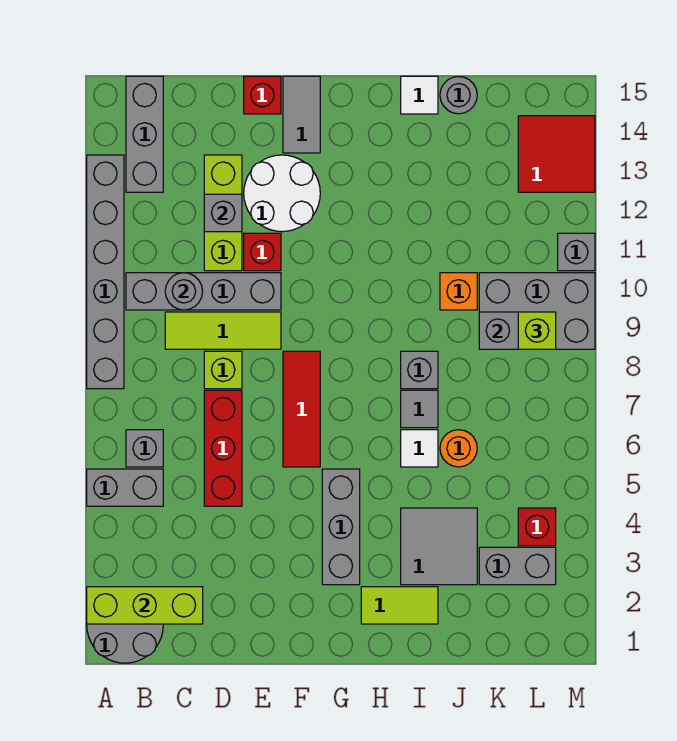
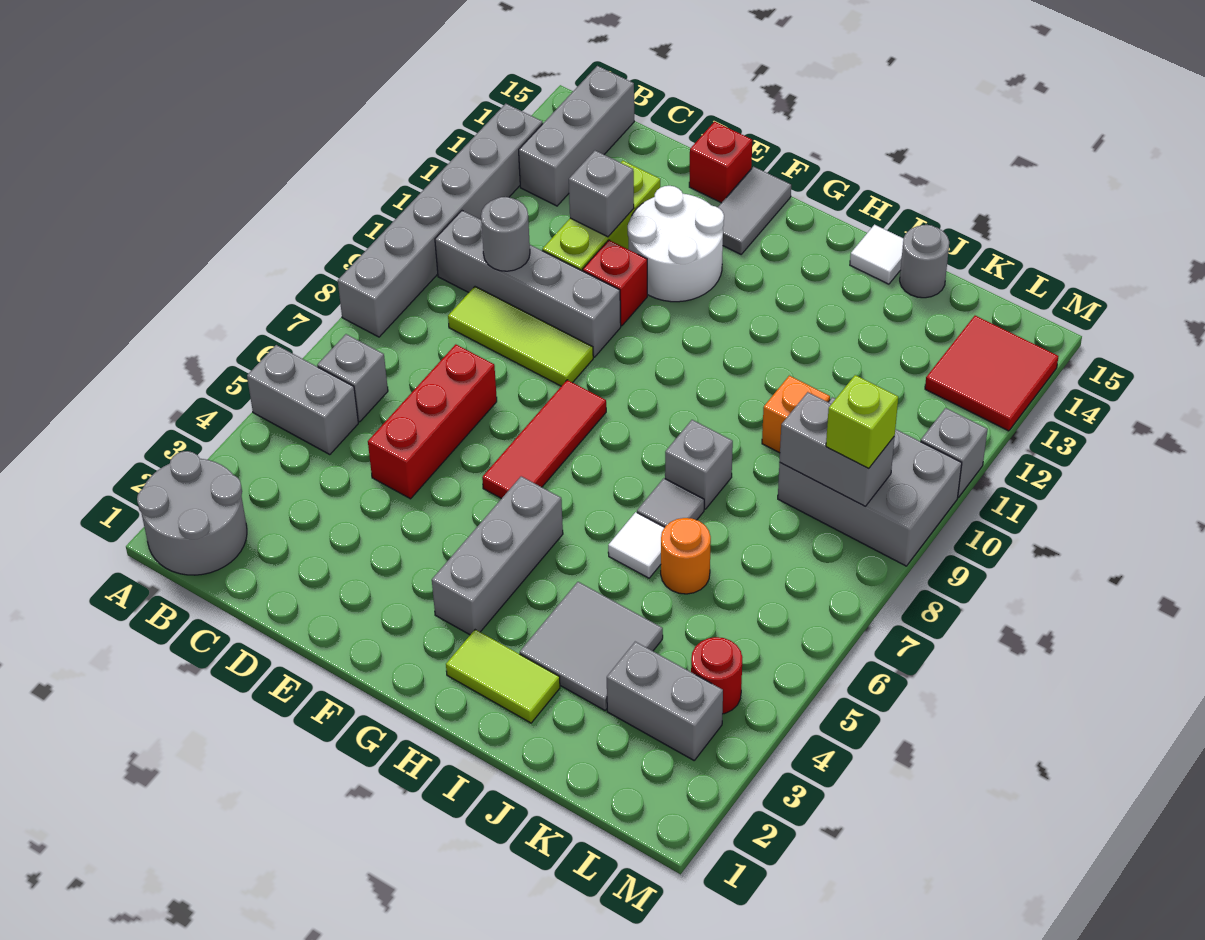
lime brick A2:C2 level 2 -> none
lime brick D8 level 1 -> none
red brick L4 level 1 -> red round brick L4 level 1

